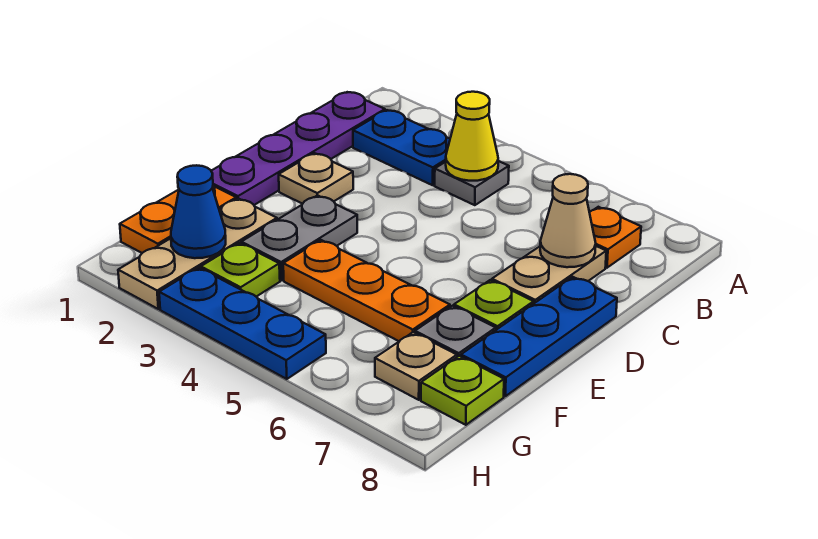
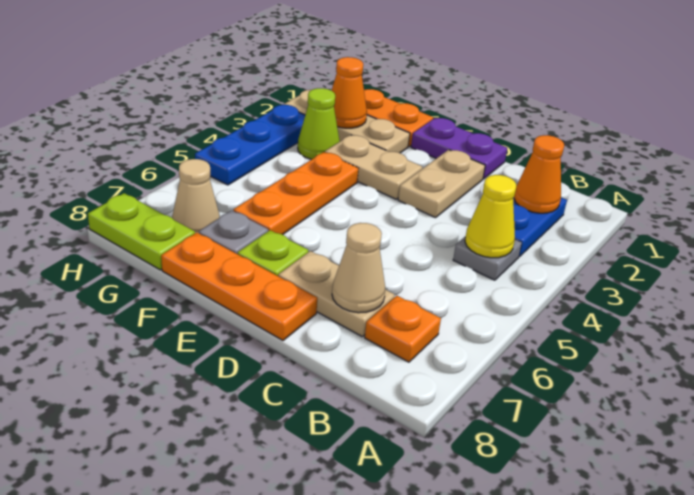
purple plate B1:E1 level 1 -> purple plate D1:E1 level 1
none -> orange cone B2 level 2
tan plate D2 level 1 -> tan plate D2:D3 level 1
blue plate D8:F8 level 1 -> orange plate D8:F8 level 1
grey plate E3:F3 level 1 -> tan plate E3:F3 level 1
blue cone G2 level 2 -> orange cone G2 level 2
lime plate G3 level 1 -> lime cone G3 level 1
tan plate G7 level 1 -> tan cone G7 level 1
lime plate G8 level 1 -> lime plate G8:H8 level 1

